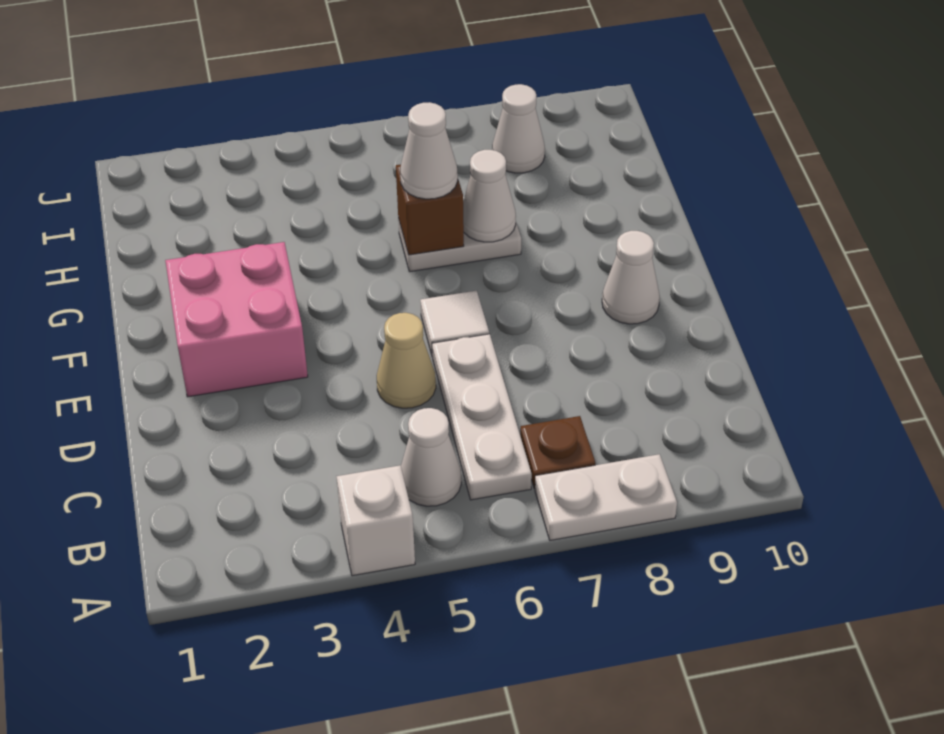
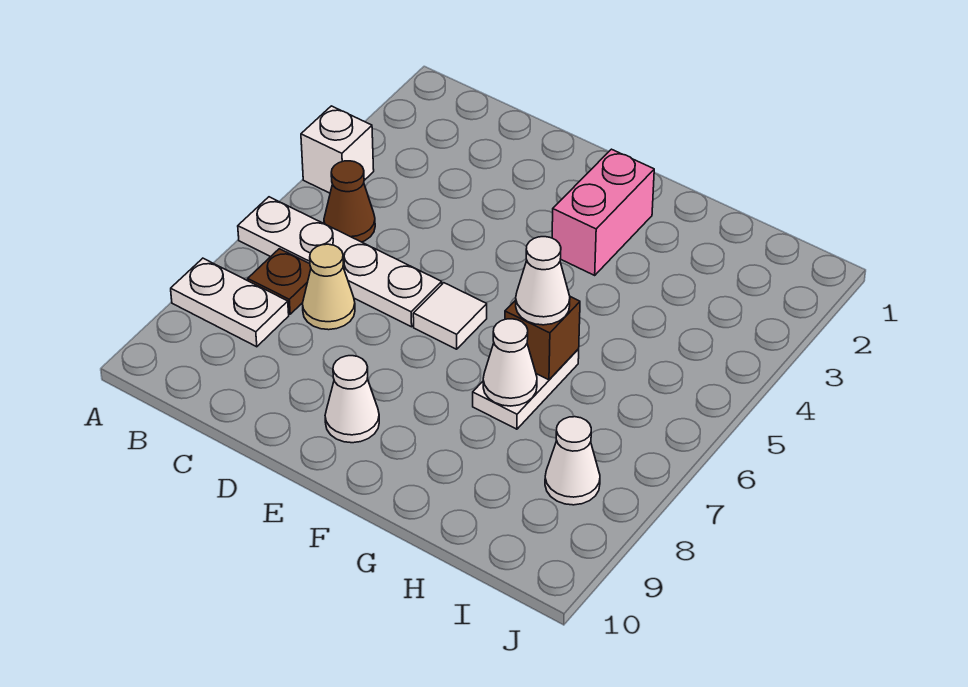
white plate A7:A8 level 1 -> white plate A8:B8 level 1
white cone B5 level 1 -> brown cone B5 level 1
white plate B6:D6 level 1 -> white plate A6:D6 level 1
tan cone D5 level 1 -> tan cone C7 level 1
pink brick E2:F3 level 1 -> pink brick F2:F3 level 1

